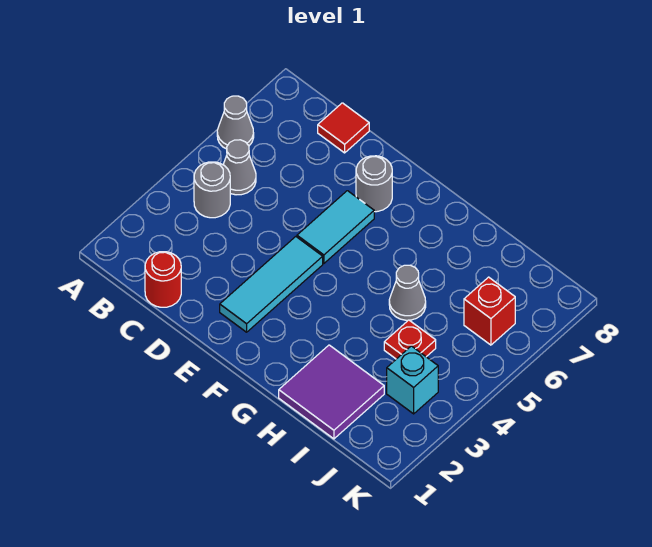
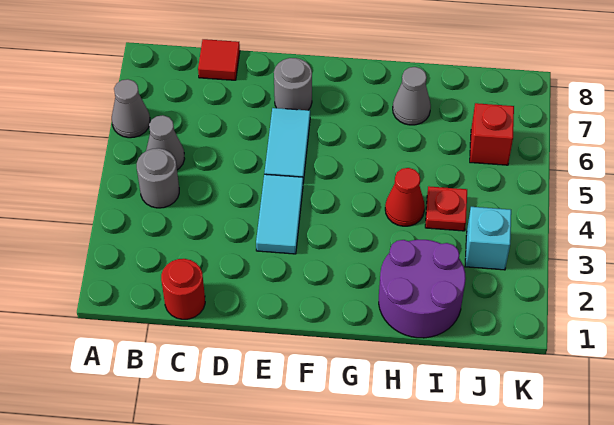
cyan tile E2:E4 level 1 -> cyan tile E3:E4 level 1
purple tile H1:I2 level 1 -> purple round brick H1:I2 level 1
none -> red cone H4 level 1
grey cone H5 level 1 -> grey cone H7 level 1

